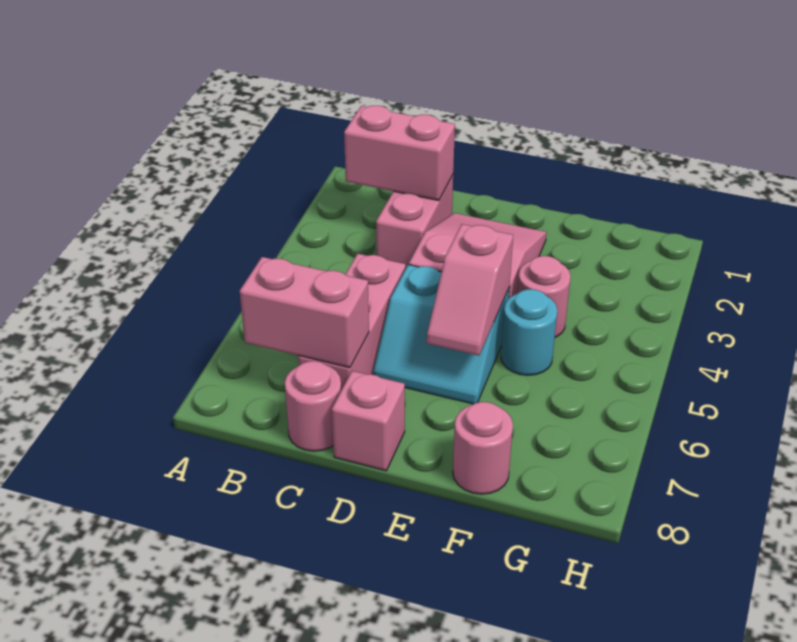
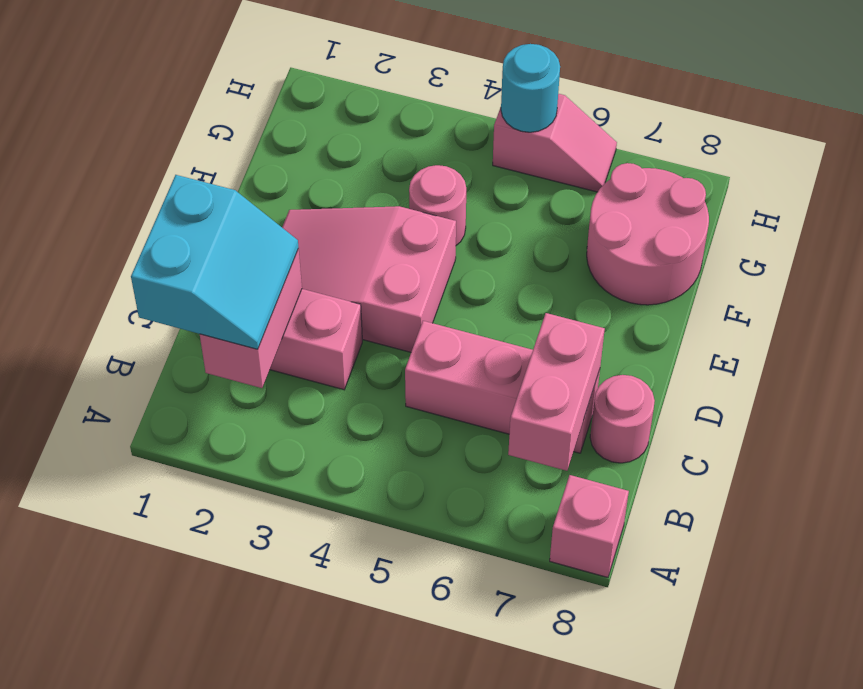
cyan slope D5:E6 level 1 top 5 -> cyan slope B1:C2 level 3 top 1
pink brick D8 level 1 -> pink brick A8 level 1
pink slope E5:E6 level 2 top 5 -> pink slope H5:H6 level 1 top 5
cyan round brick F5 level 1 -> cyan round brick H5 level 2
pink round brick F8 level 1 -> pink round brick F7:G8 level 1

